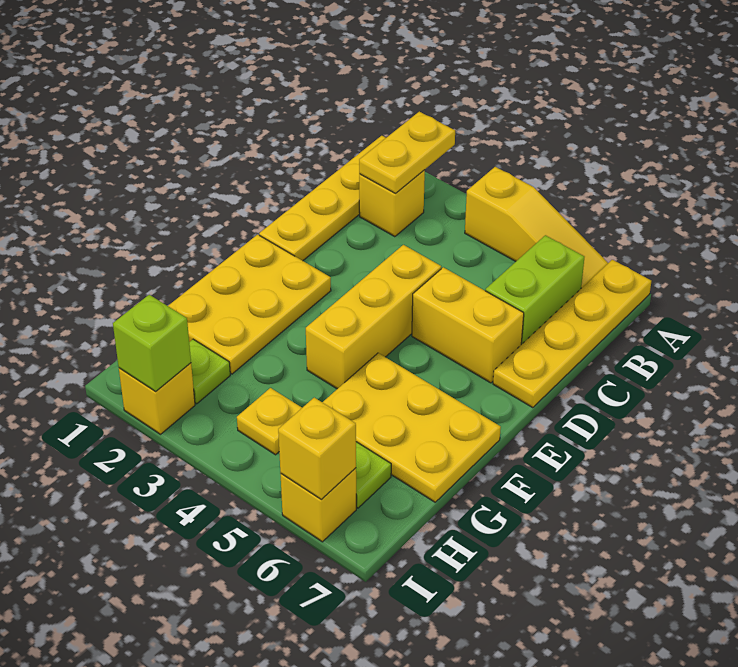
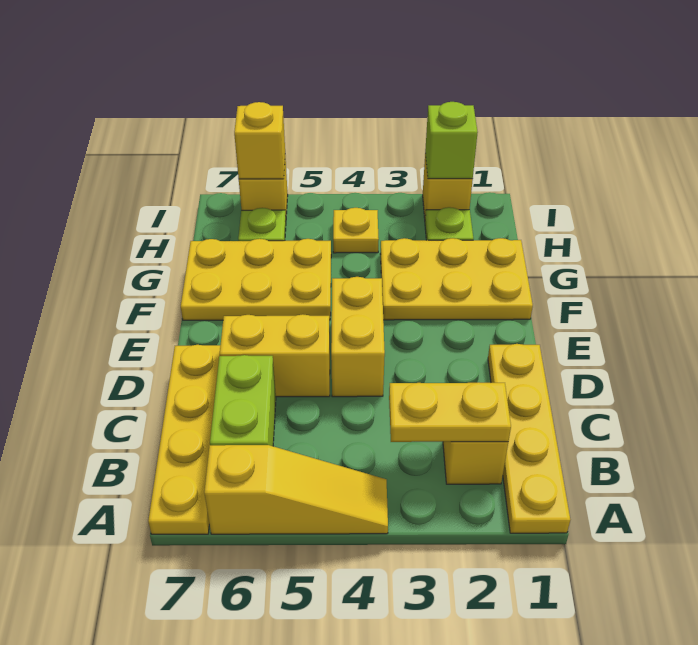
yellow plate A2:B2 level 2 -> yellow plate B2:B3 level 2
yellow slope A4:A6 level 1 top 4 -> yellow slope A4:A6 level 1 top 6
yellow brick D4:F4 level 1 -> yellow brick D4:E4 level 1
yellow plate E1:G2 level 1 -> yellow plate F1:G3 level 1

